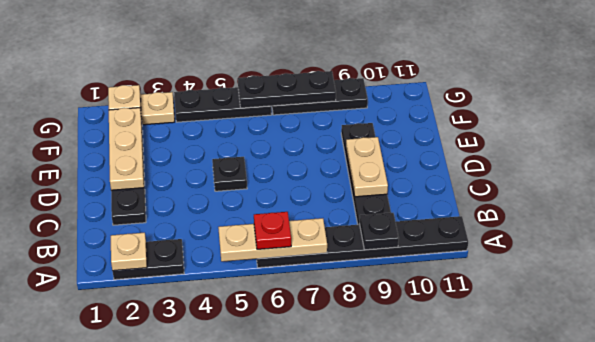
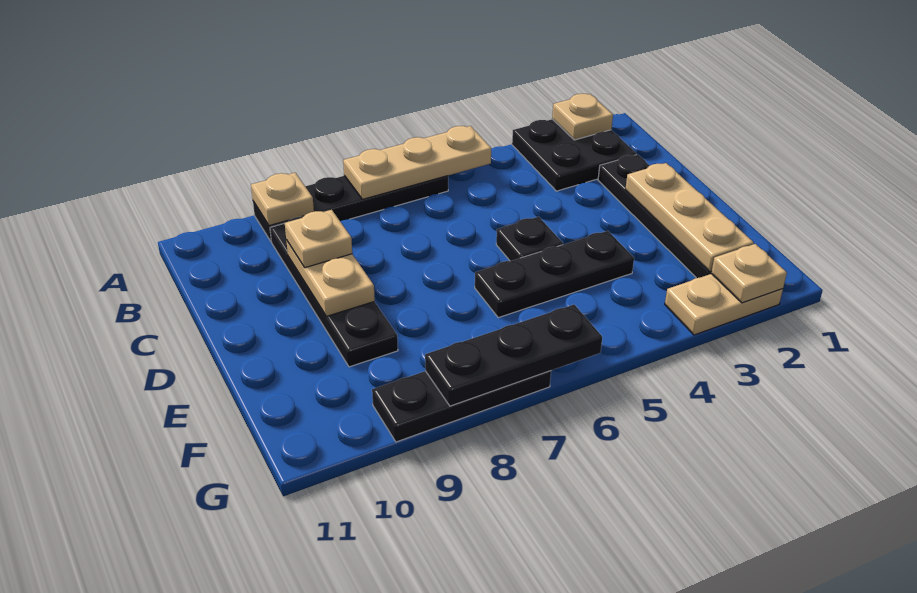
black plate A2:A3 level 1 -> black plate A2:B3 level 1
black plate A6:A11 level 1 -> black plate A6:A9 level 1
red plate A6 level 3 -> none
black plate A9 level 2 -> tan plate A9 level 2
none -> tan plate C9 level 3
black plate G4:G6 level 1 -> black plate E4:E6 level 1

